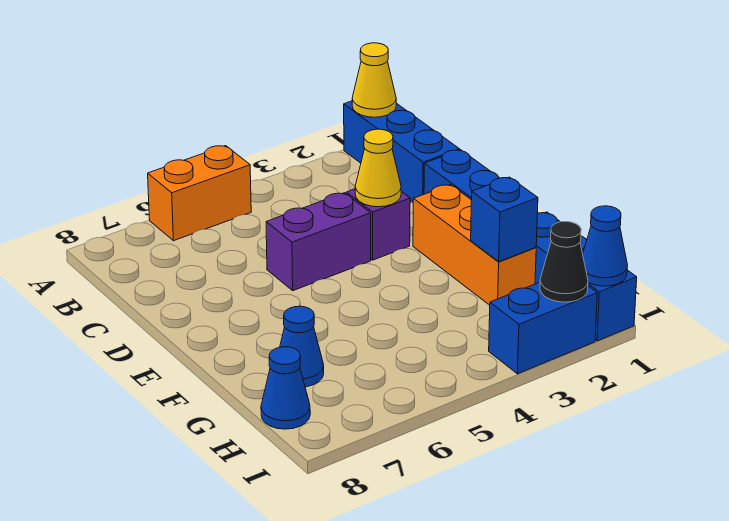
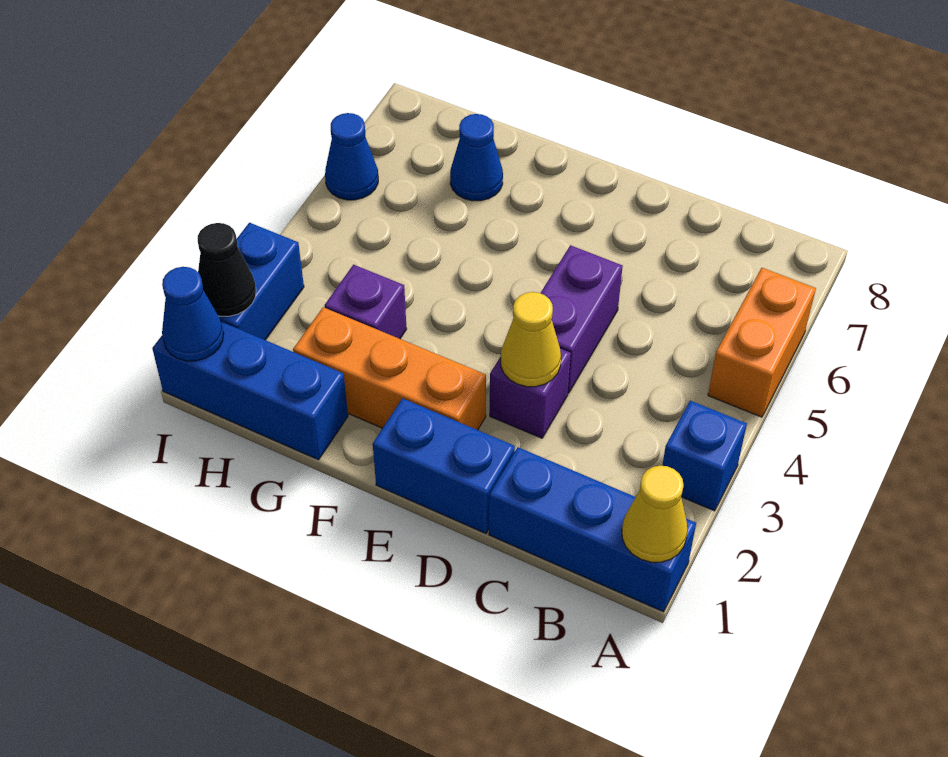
blue brick G2 level 2 -> blue brick A3 level 1
none -> purple brick G3 level 1
blue cone H8 level 1 -> blue cone I6 level 1

